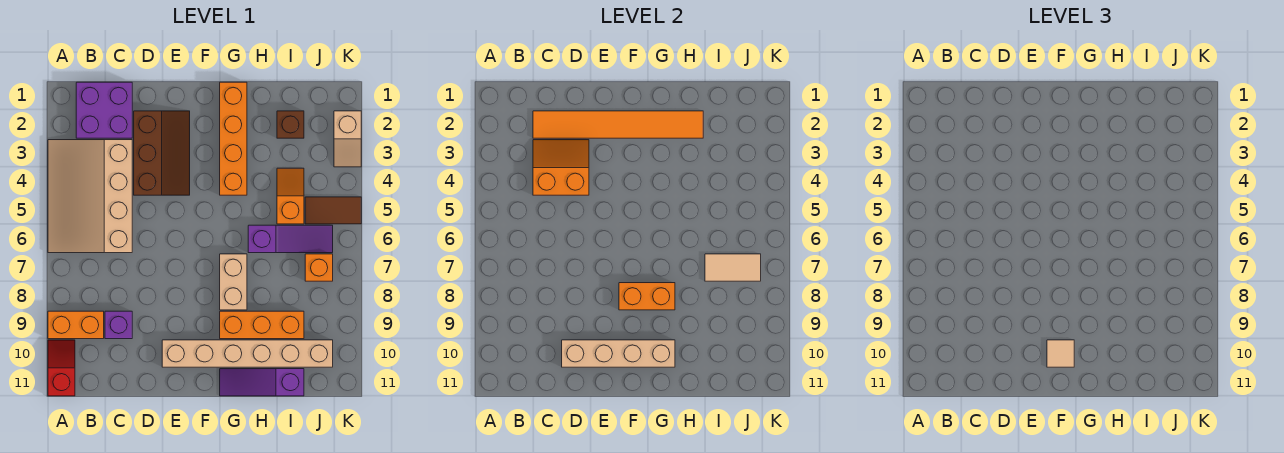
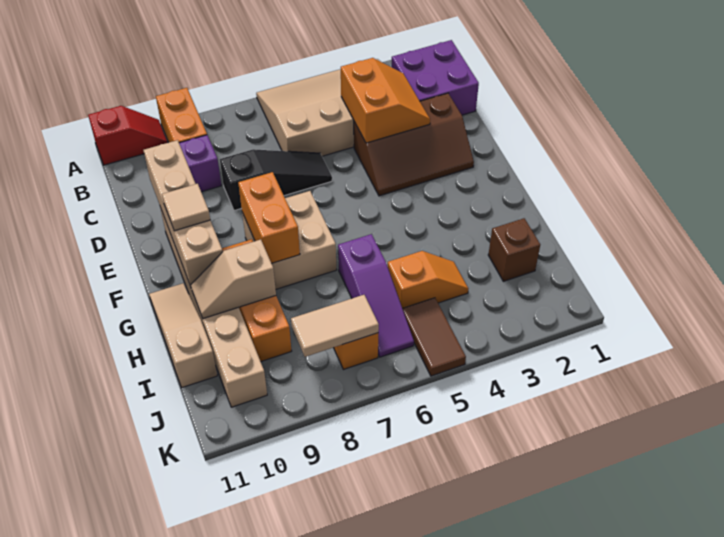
orange tile C2:H2 level 2 -> none
none -> black slope D6:D8 level 1 top 8
orange brick G1:G4 level 1 -> none
tan brick G7:G8 level 1 -> tan brick F7:G8 level 1
purple slope G11:I11 level 1 top I -> tan slope G11:I11 level 1 top I
tan tile I7:J7 level 2 -> tan tile J7:J8 level 2
tan slope K2:K3 level 1 top 2 -> tan slope H9:H10 level 2 top 9

